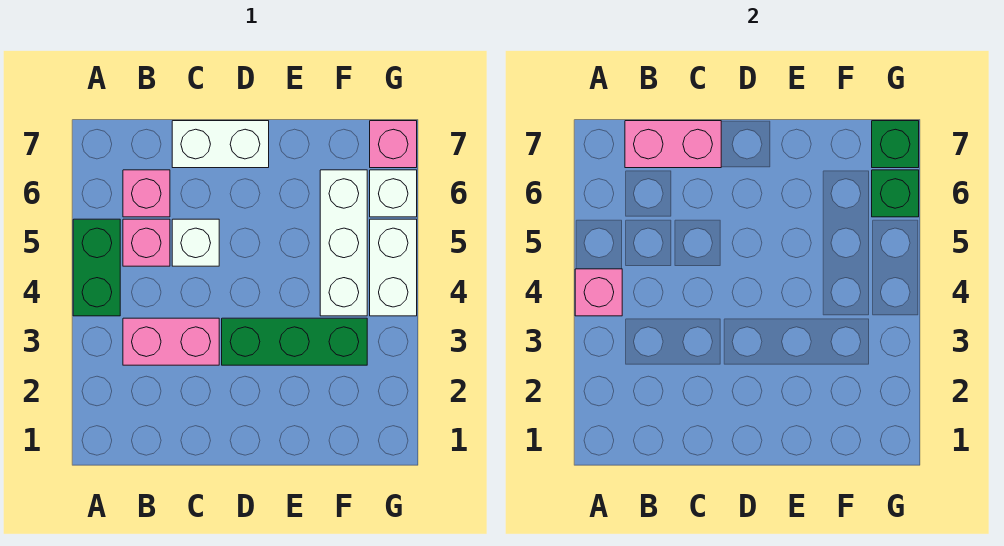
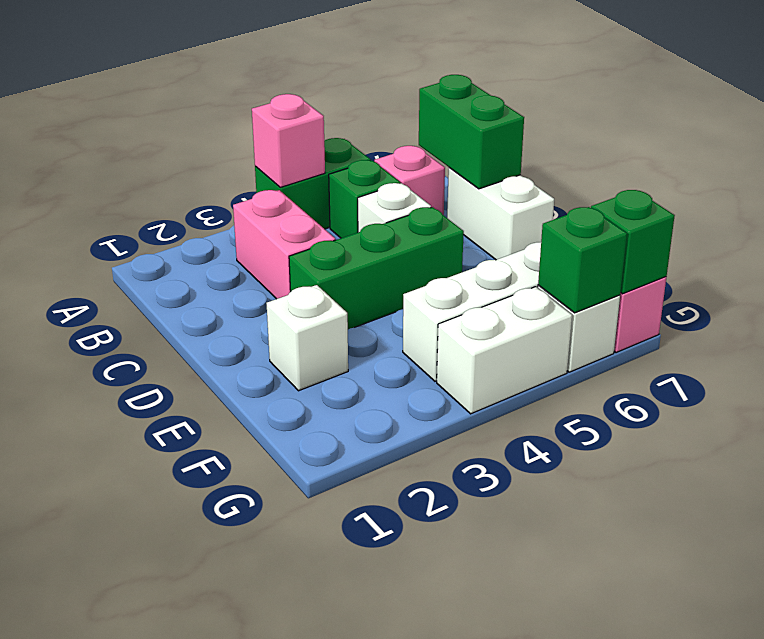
pink brick B5 level 1 -> green brick B5 level 1
pink brick B7:C7 level 2 -> green brick B7:C7 level 2
green brick D3:F3 level 1 -> green brick D3:D5 level 1
none -> white brick E2 level 1

